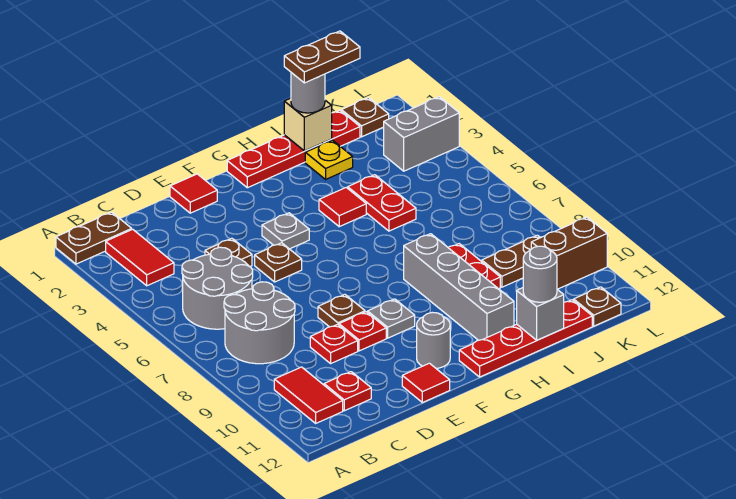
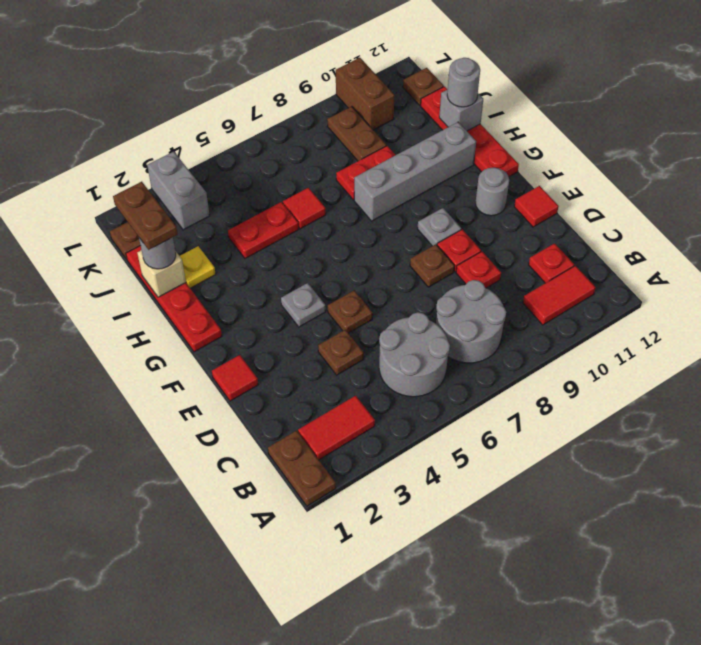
red tile H4 level 1 -> red tile I6 level 1

